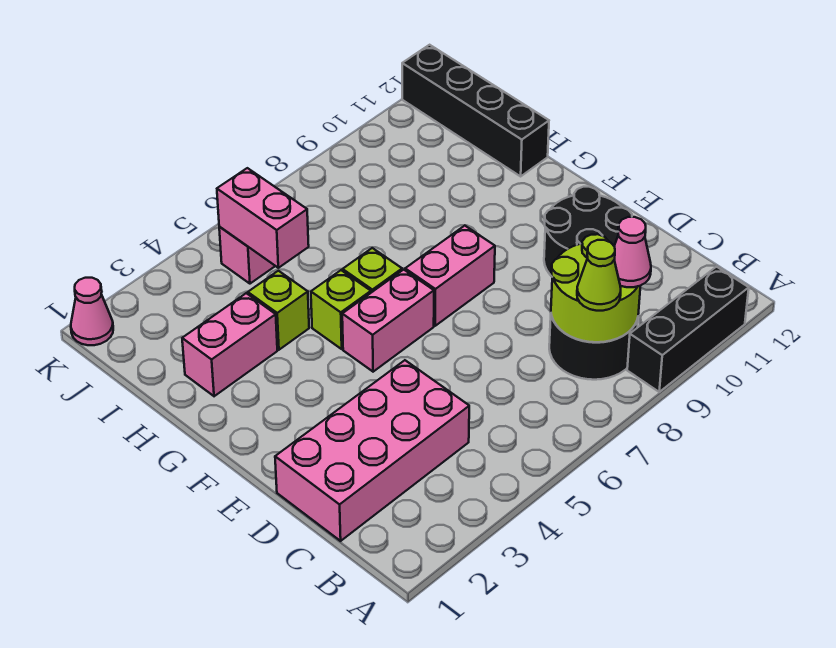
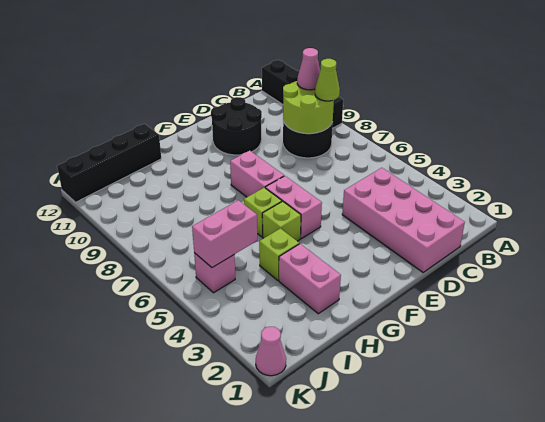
black brick A9:A11 level 1 -> black brick A9:A12 level 1

